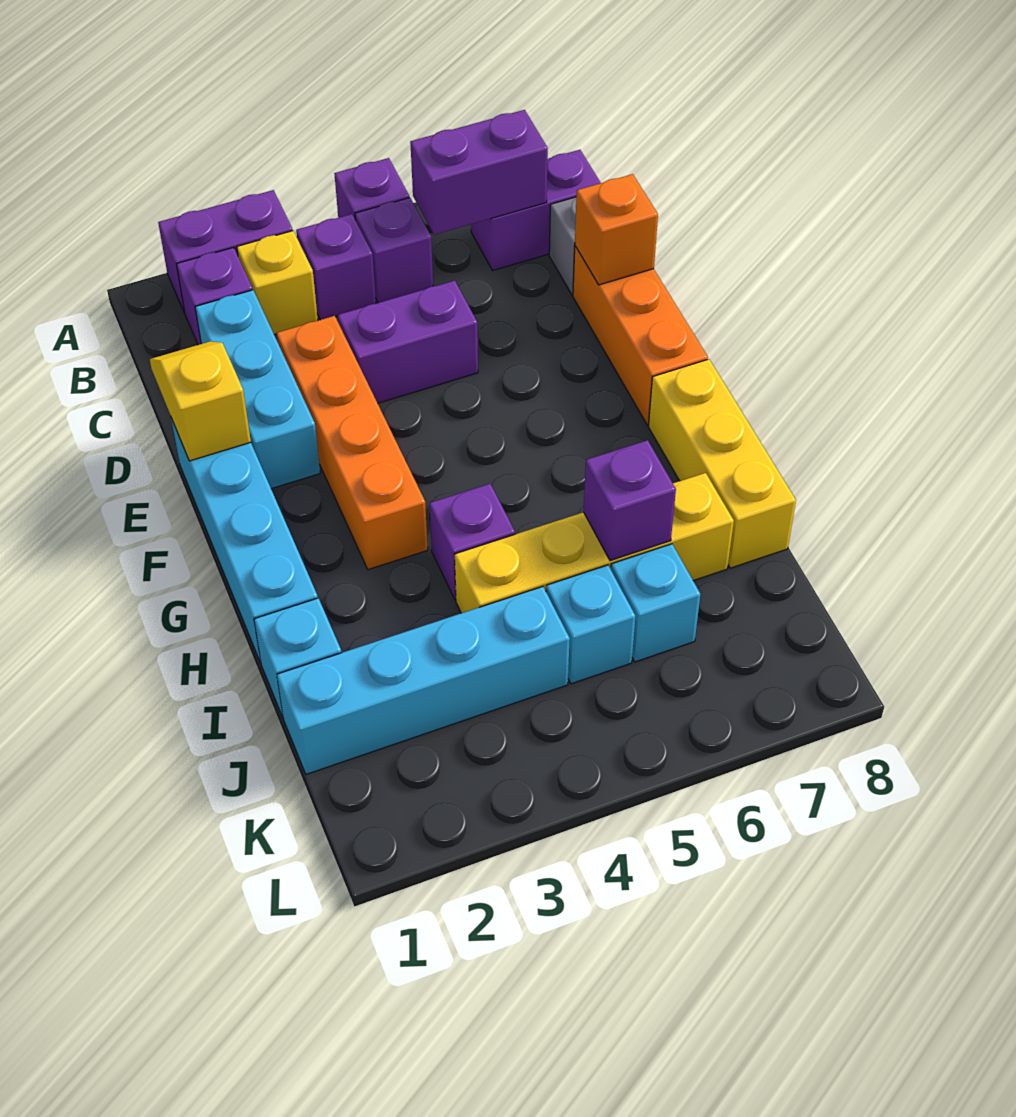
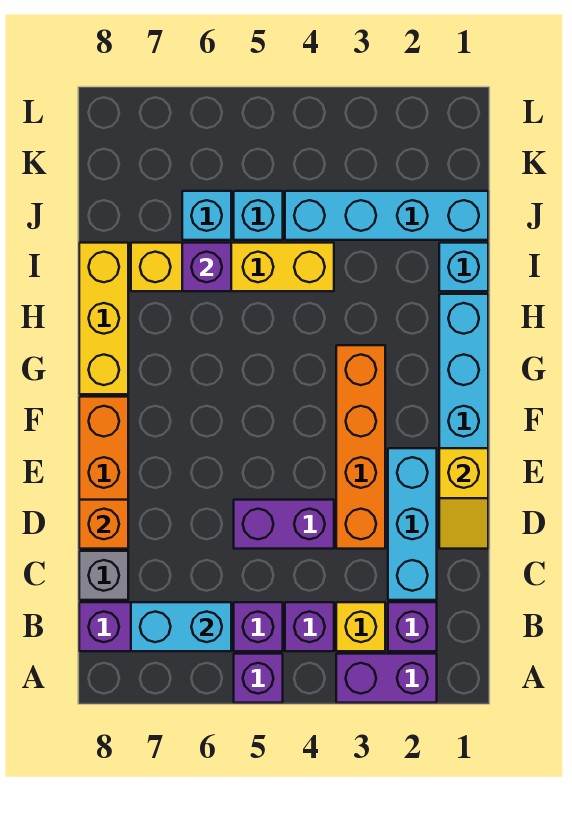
purple brick B6:B7 level 2 -> cyan brick B6:B7 level 2
purple brick H4 level 1 -> none

